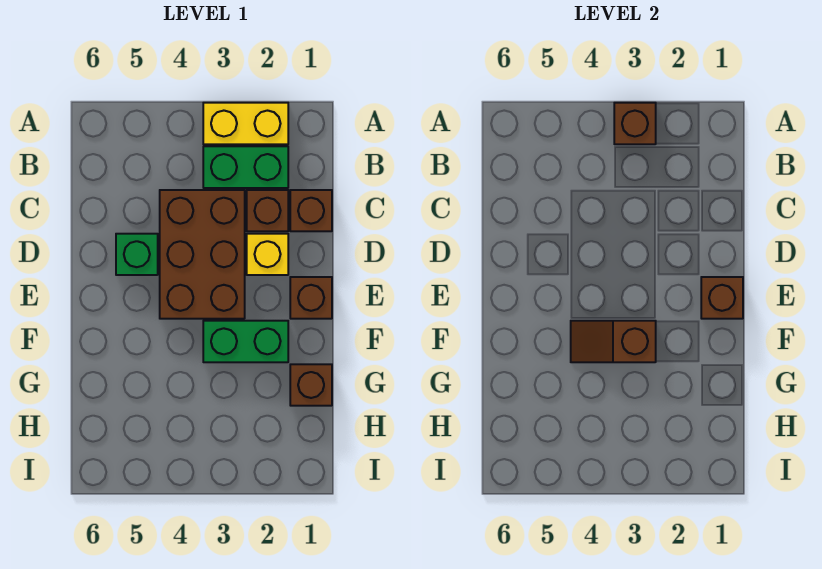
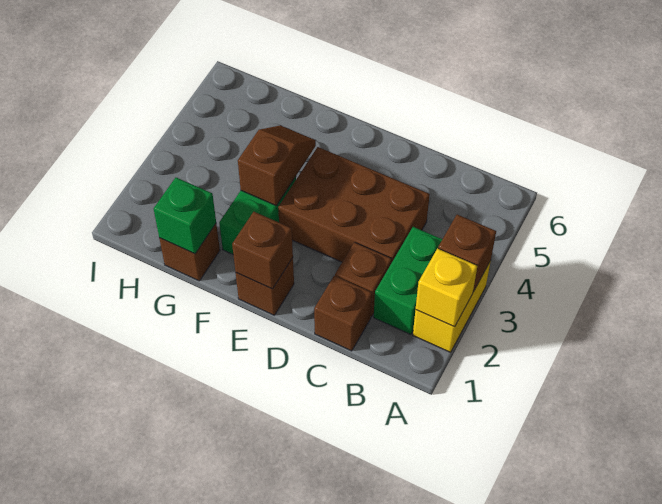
yellow brick D2 level 1 -> yellow brick A2 level 2
green brick D5 level 1 -> green brick G1 level 2

